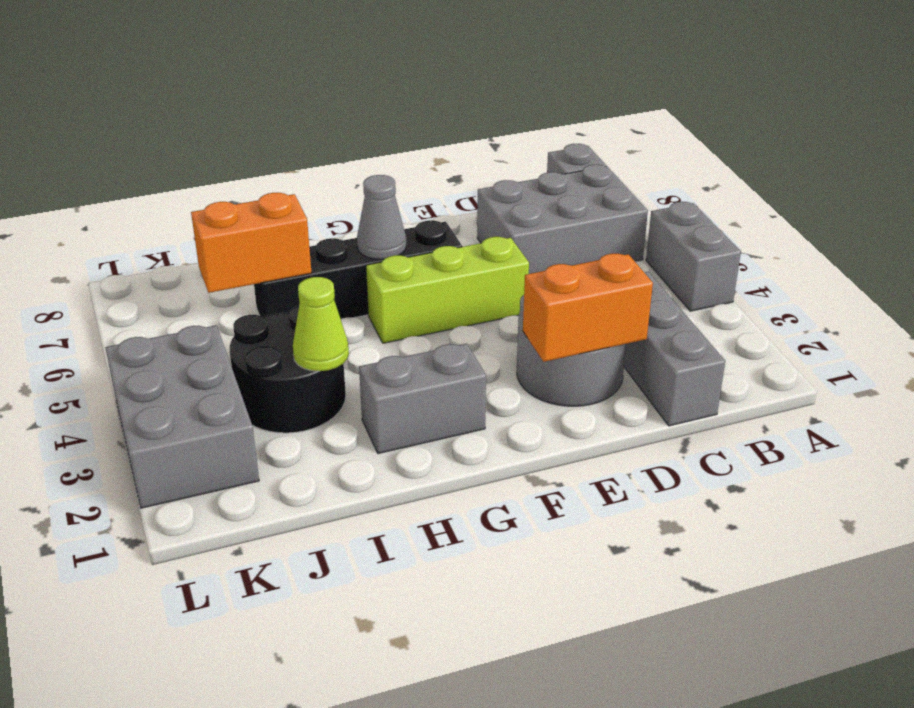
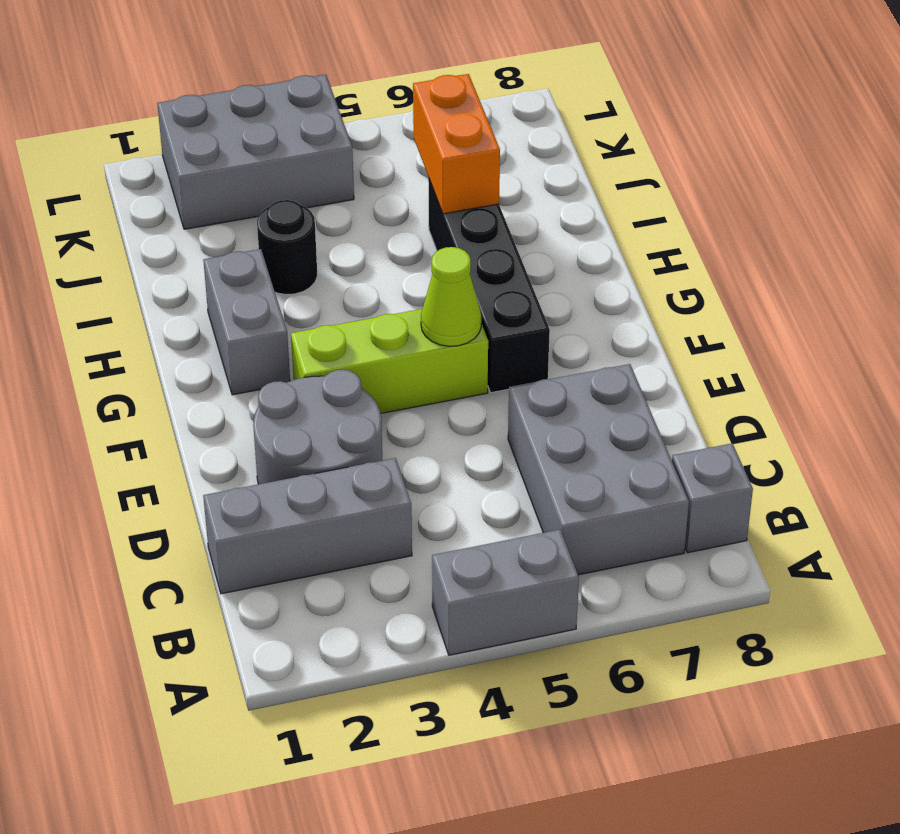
orange brick D2:E2 level 2 -> none
lime brick E5:G5 level 1 -> lime brick F3:F5 level 1
grey cone G6 level 2 -> none
black round brick I3:J4 level 1 -> black round brick I3 level 1
lime cone I3 level 2 -> lime cone F5 level 2

